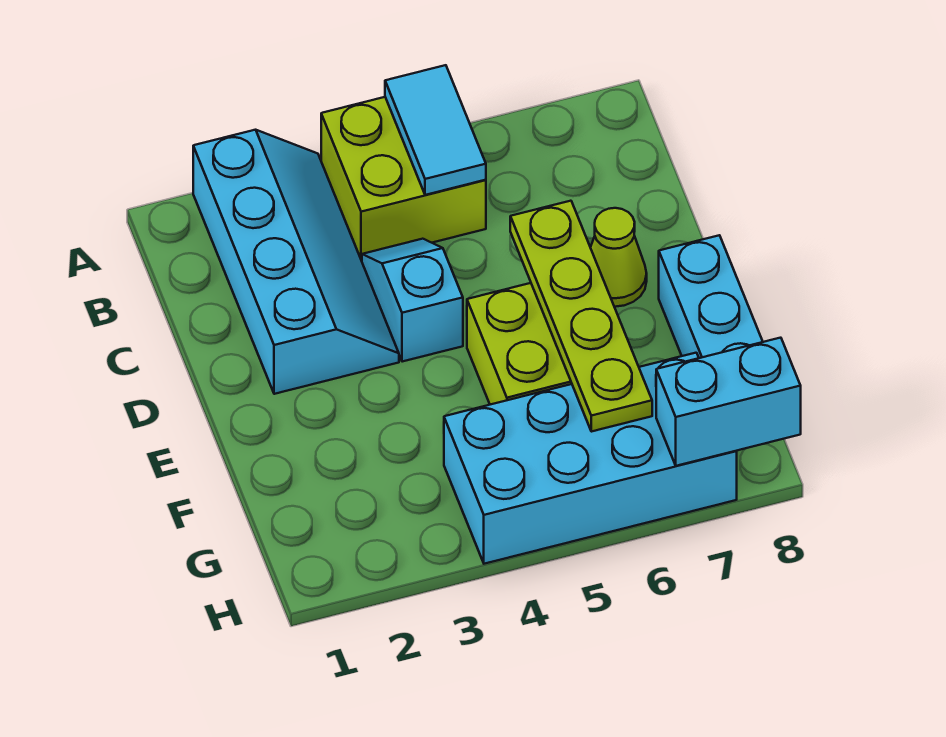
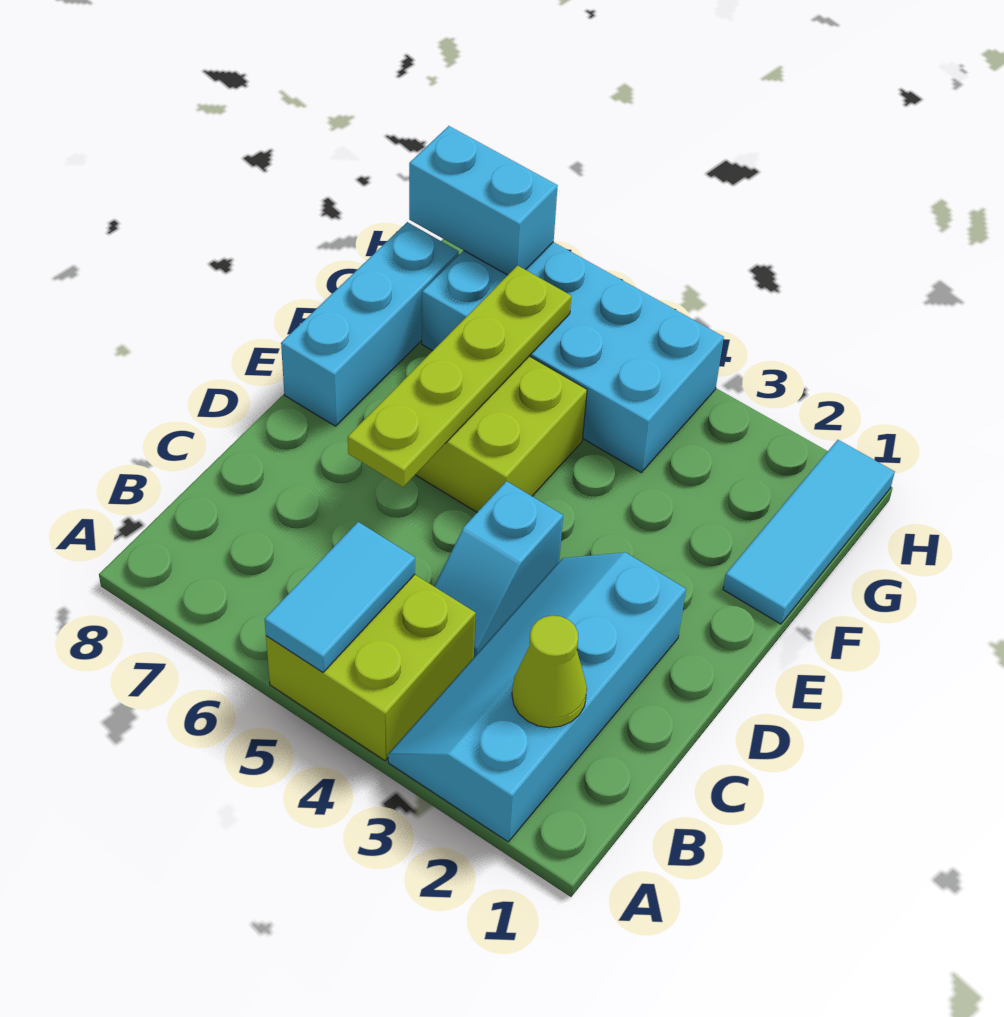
lime cone D7 level 1 -> lime cone B2 level 2
none -> cyan tile F1:H1 level 1

